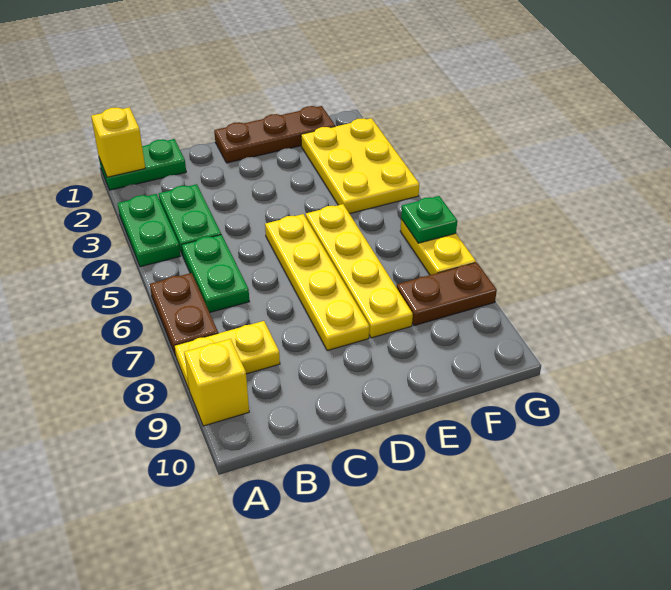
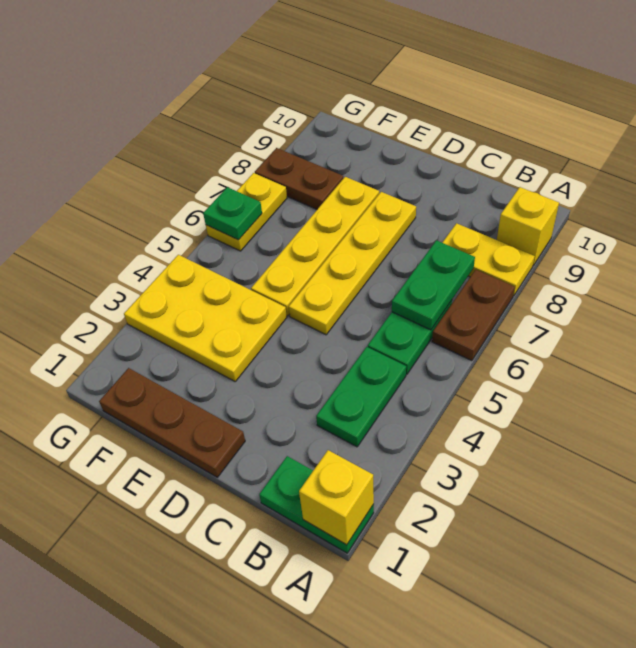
green plate A3:A4 level 1 -> green plate B6:B7 level 2
yellow plate F2:G4 level 1 -> yellow plate E3:G4 level 1

